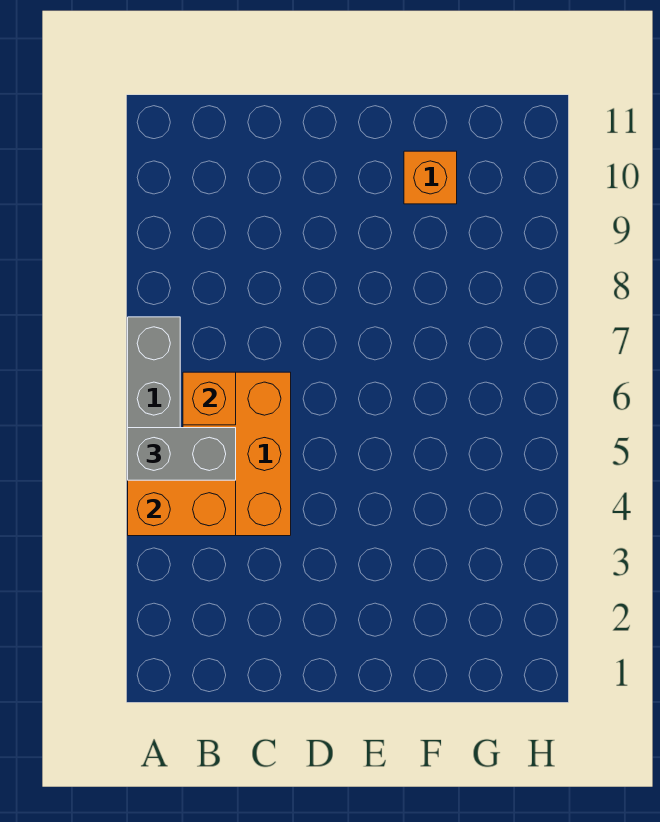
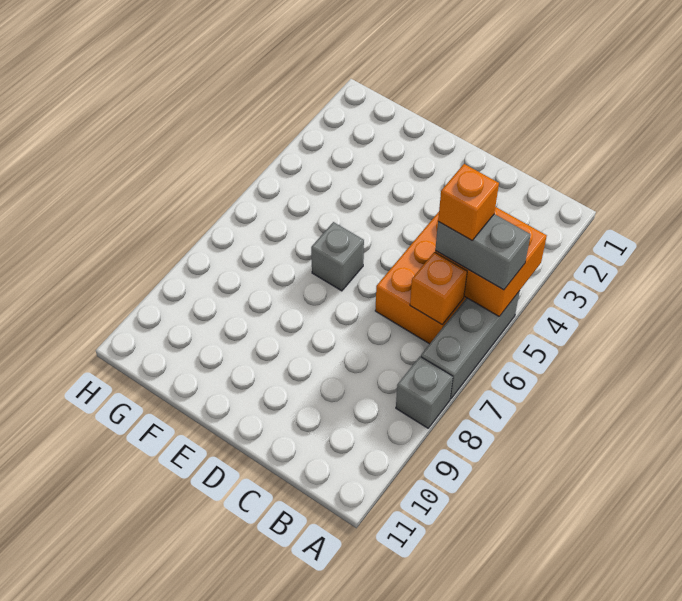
none -> grey brick A8 level 1
none -> grey brick E6 level 1
orange brick F10 level 1 -> orange brick B5 level 4

